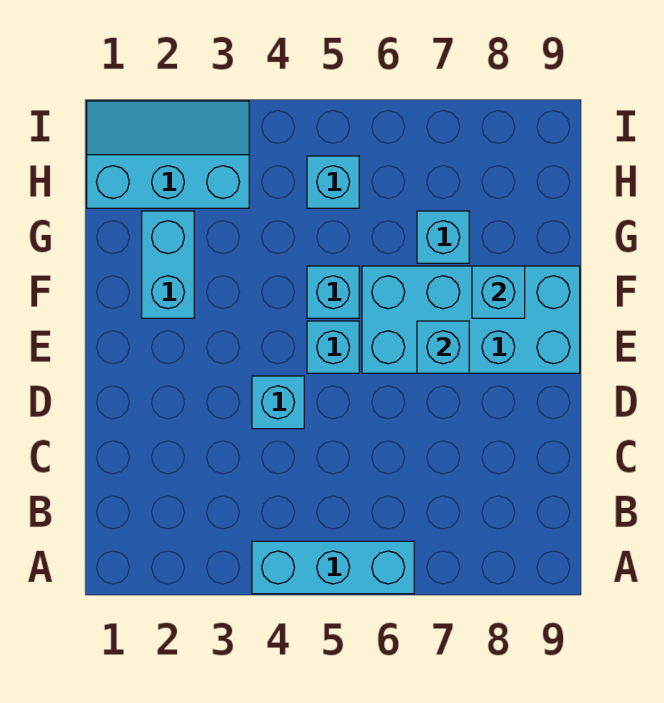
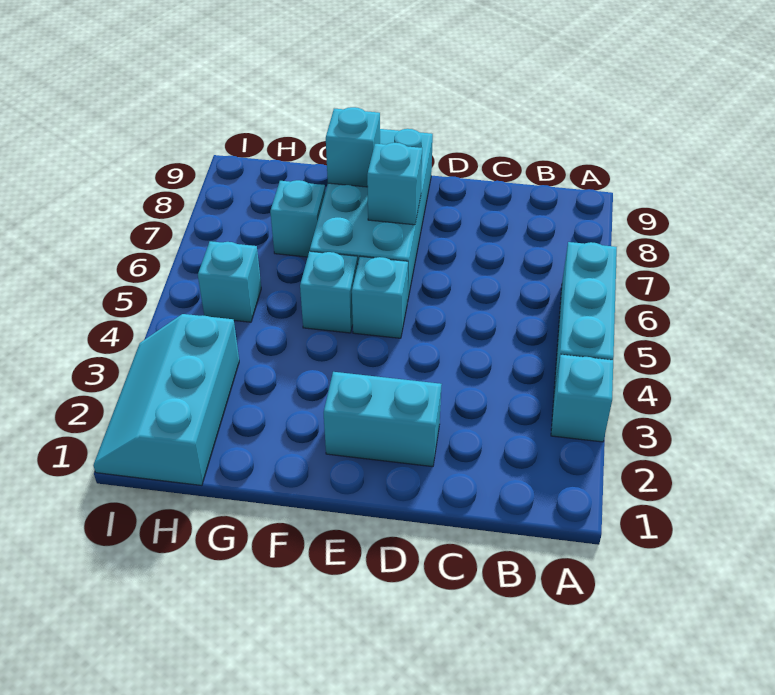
cyan brick D4 level 1 -> cyan brick A3 level 1
cyan brick F2:G2 level 1 -> cyan brick D2:E2 level 1

